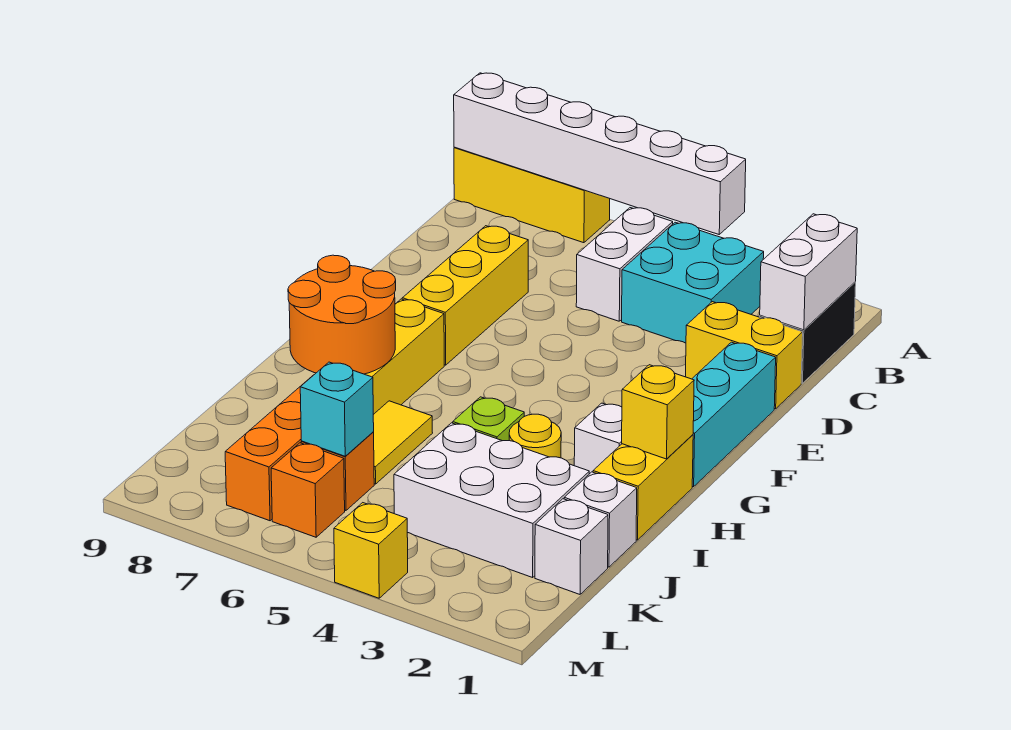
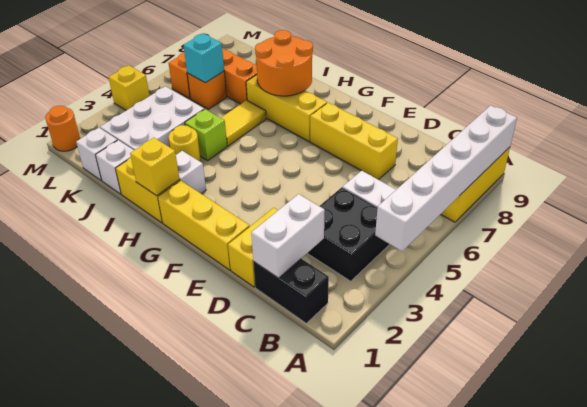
white brick B1:C1 level 2 -> white brick C1:C2 level 2
cyan brick B3:C4 level 1 -> black brick B3:C4 level 1
cyan brick E1:G1 level 1 -> yellow brick E1:G1 level 1
yellow tile I6:J6 level 1 -> yellow tile I5:I6 level 1
none -> orange round brick M1 level 1

